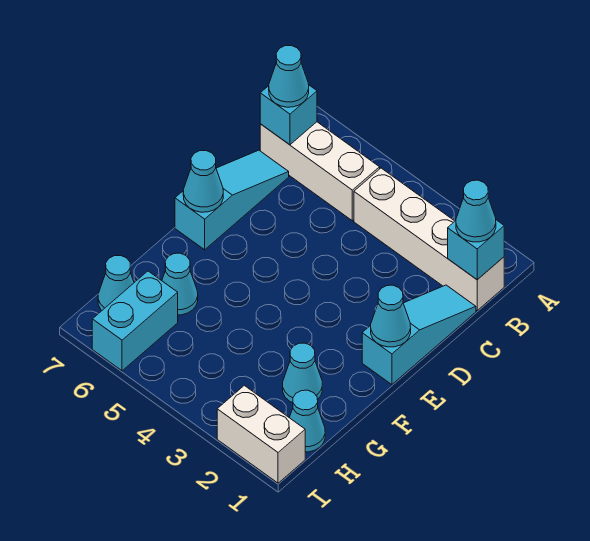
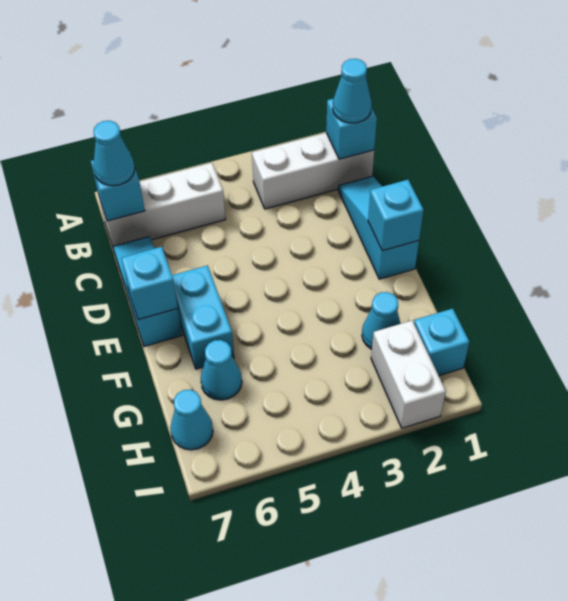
white brick B1:B4 level 1 -> white brick B1:B3 level 1
cyan cone E1 level 2 -> cyan brick E1 level 2
cyan cone E7 level 2 -> cyan brick E7 level 2
cyan cone H1 level 1 -> cyan brick H1 level 1
cyan brick H6:I6 level 1 -> cyan brick E6:F6 level 1
white brick I1:I2 level 1 -> white brick H2:I2 level 1

